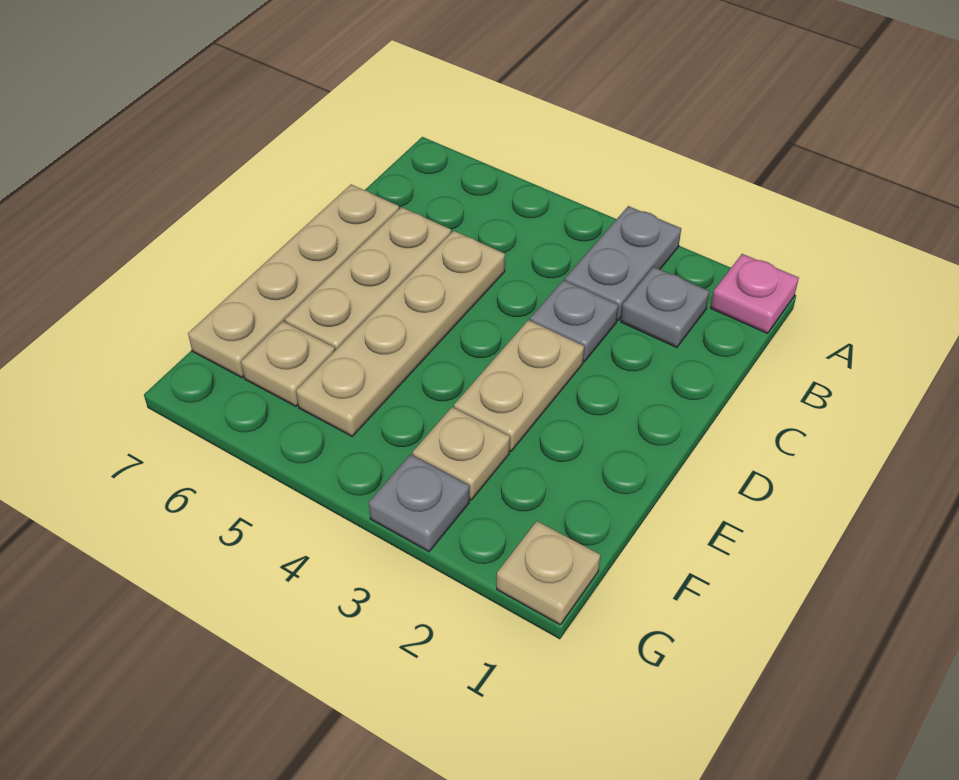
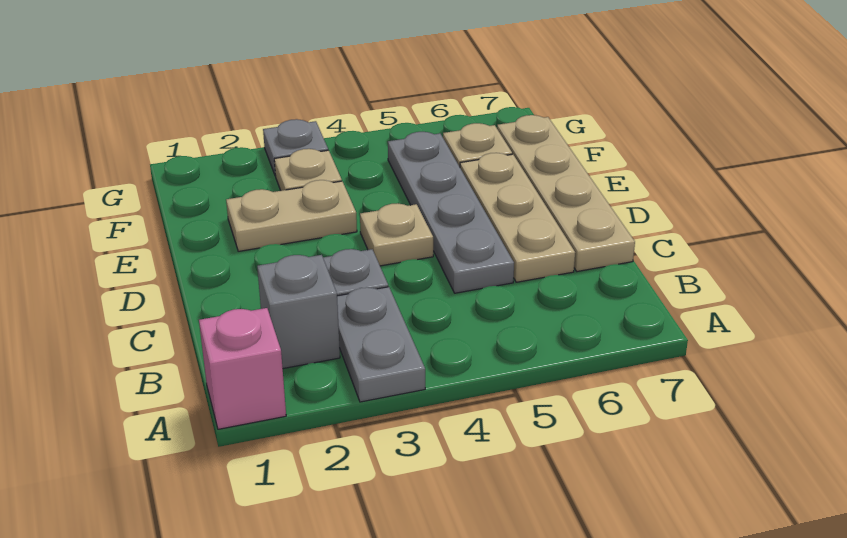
pink plate A1 level 1 -> pink brick A1 level 1
grey plate B2 level 1 -> grey brick B2 level 1
tan plate C5:F5 level 1 -> grey plate C5:F5 level 1
tan plate D3:E3 level 1 -> tan plate E2:E3 level 1
tan plate G1 level 1 -> tan plate D4 level 1

